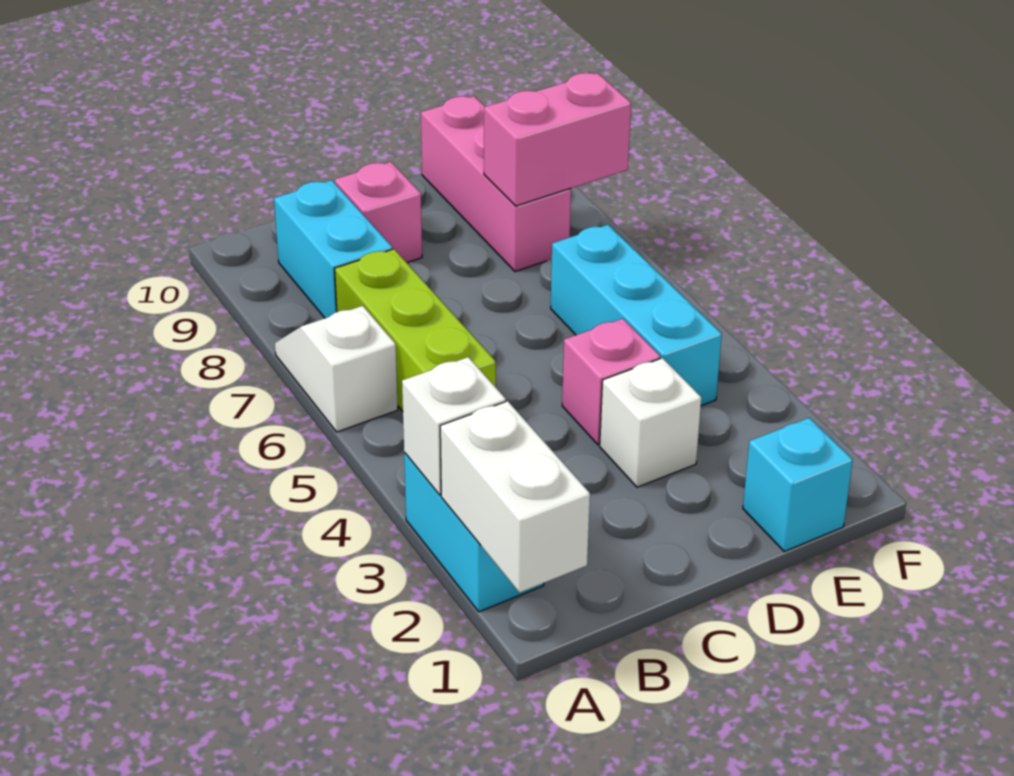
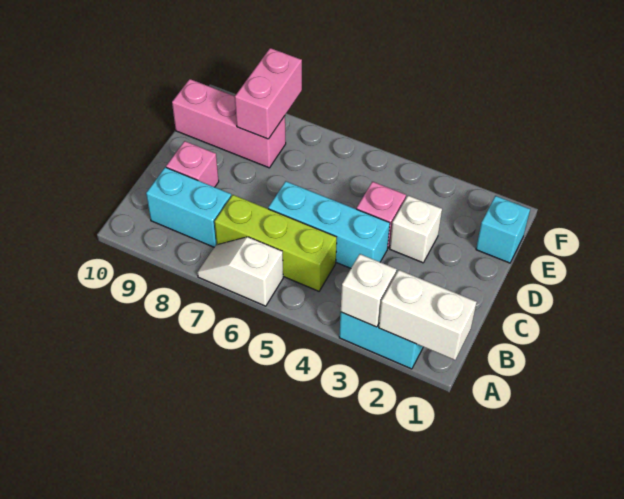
cyan brick E4:E6 level 1 -> cyan brick C4:C6 level 1

